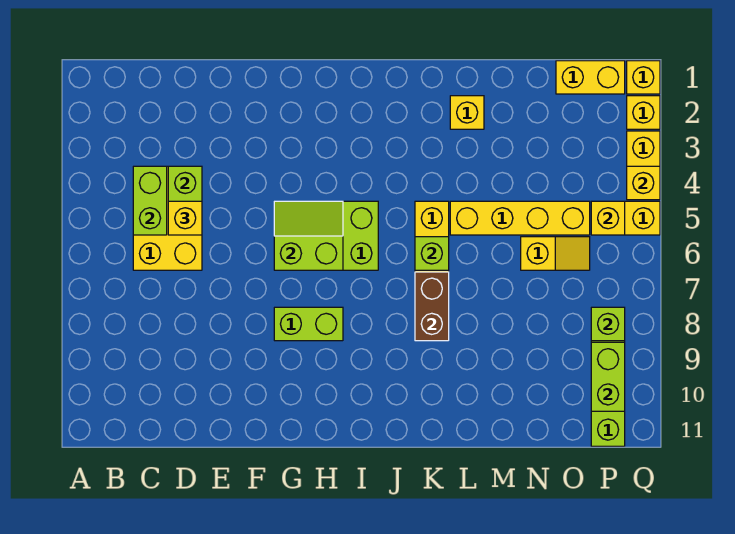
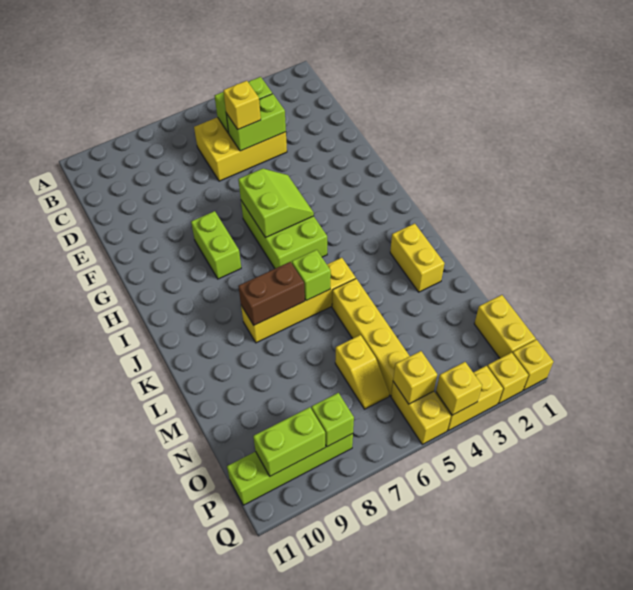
yellow brick L2 level 1 -> yellow brick K2:L2 level 1

